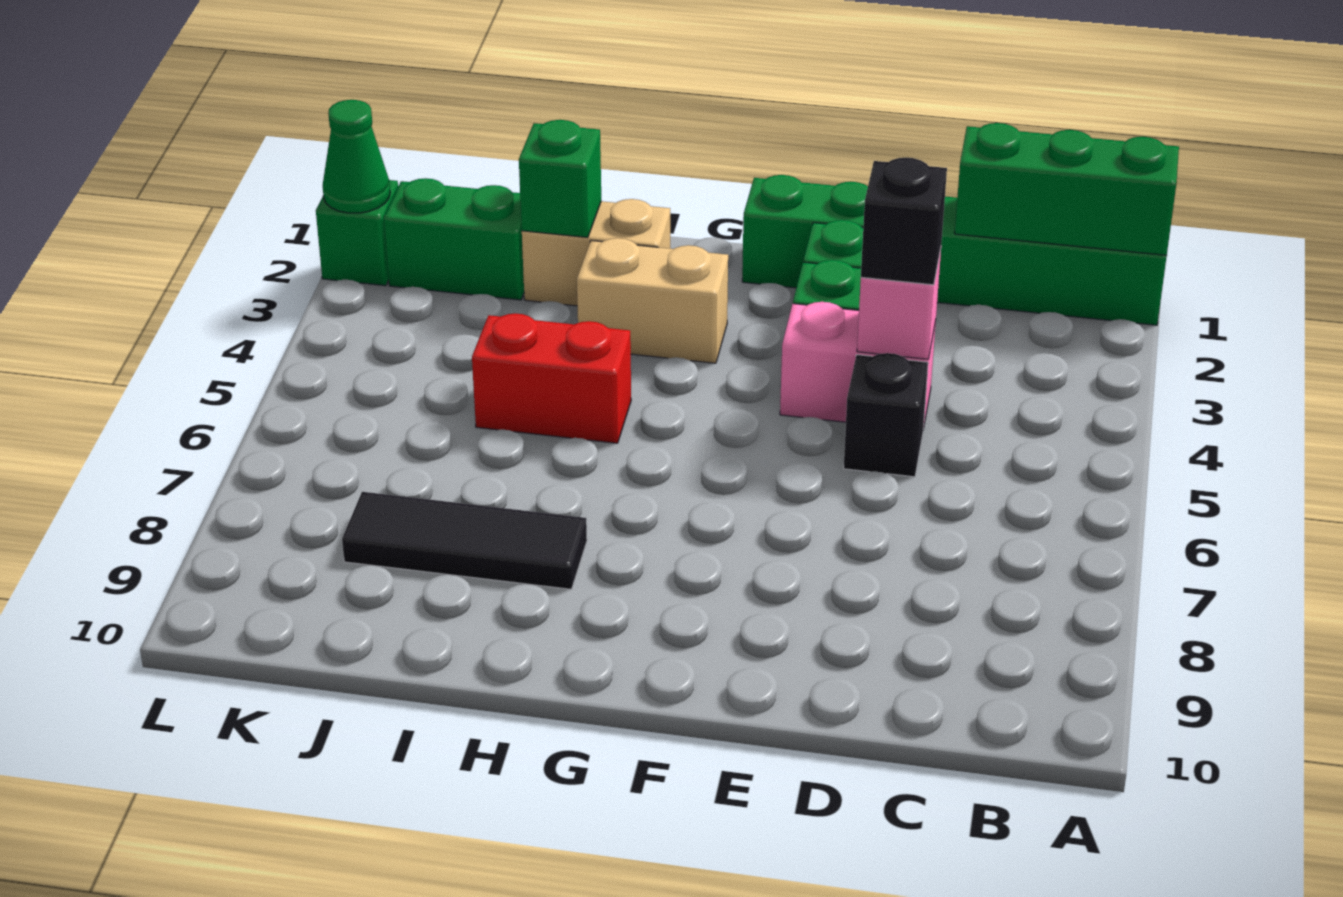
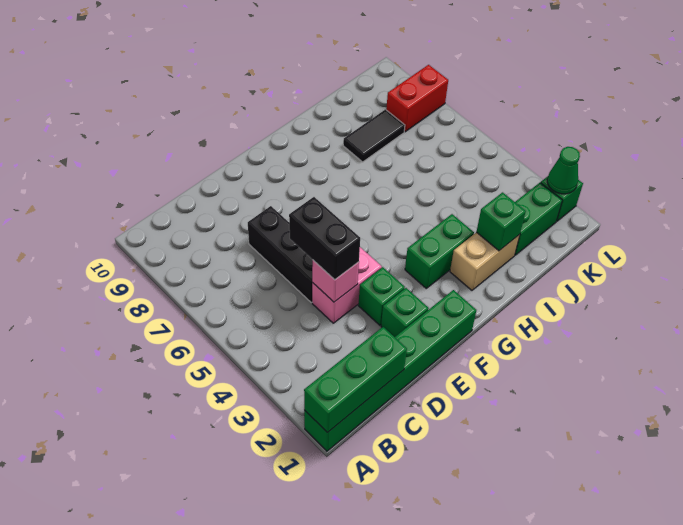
black brick D4 level 3 -> black brick D4:D5 level 3
black brick D5 level 1 -> black brick D5:D7 level 1
tan brick G3:H3 level 1 -> green brick G3:H3 level 1
red brick H5:I5 level 1 -> red brick K8:L8 level 1
black tile H8:J8 level 1 -> black tile I8:J8 level 1

